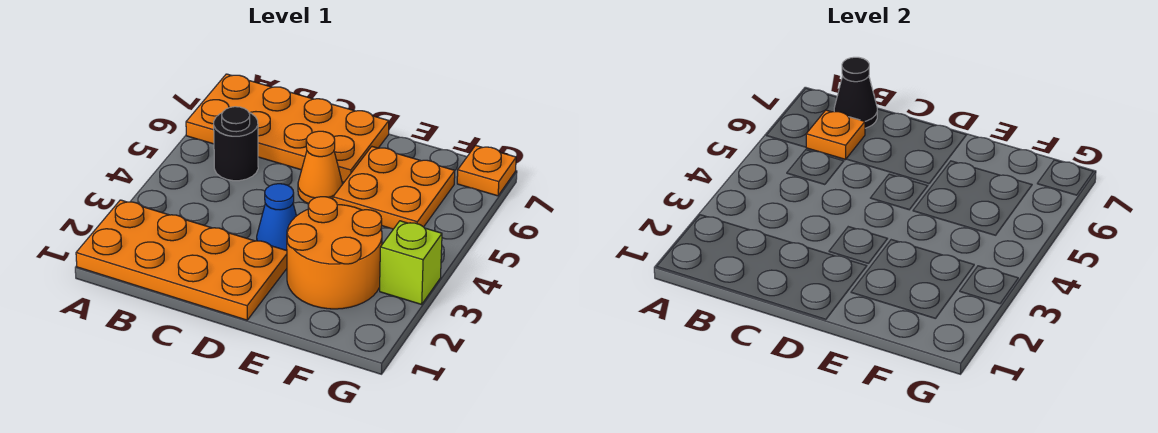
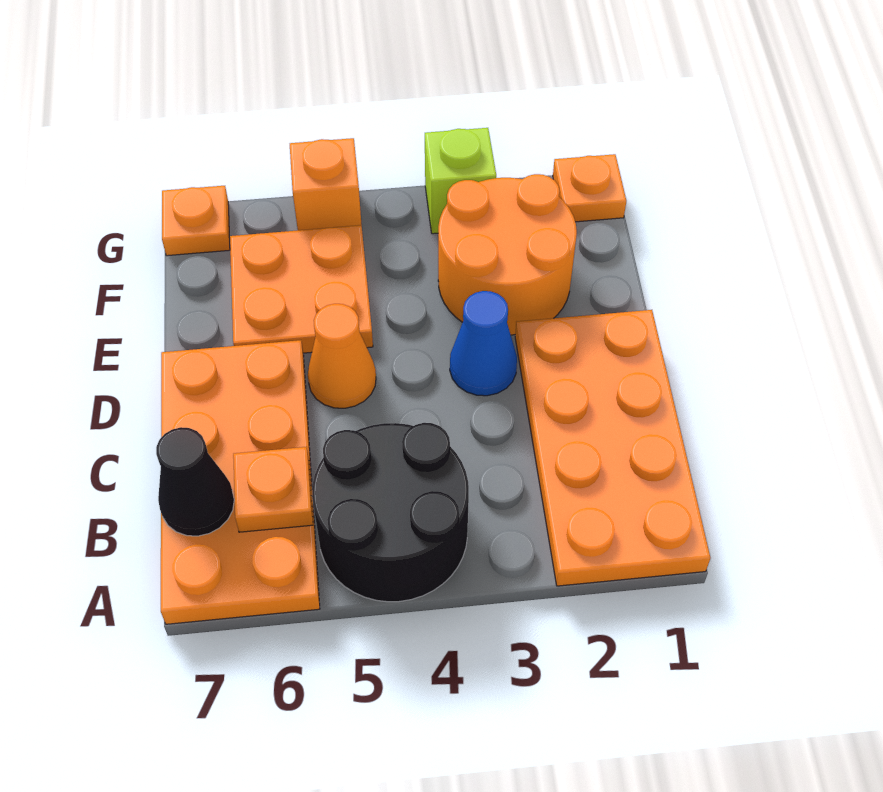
black round brick B5 level 1 -> black round brick A4:B5 level 1
none -> orange plate G1 level 1
none -> orange brick G5 level 1

